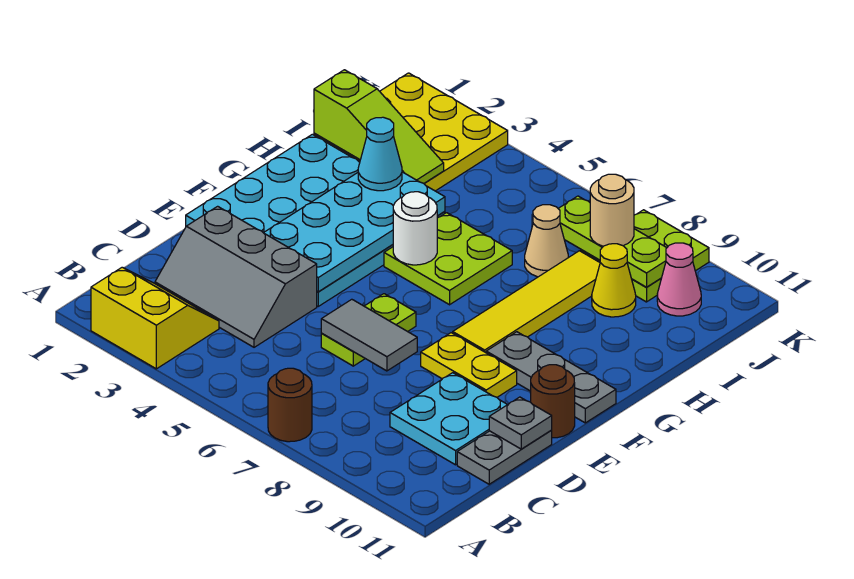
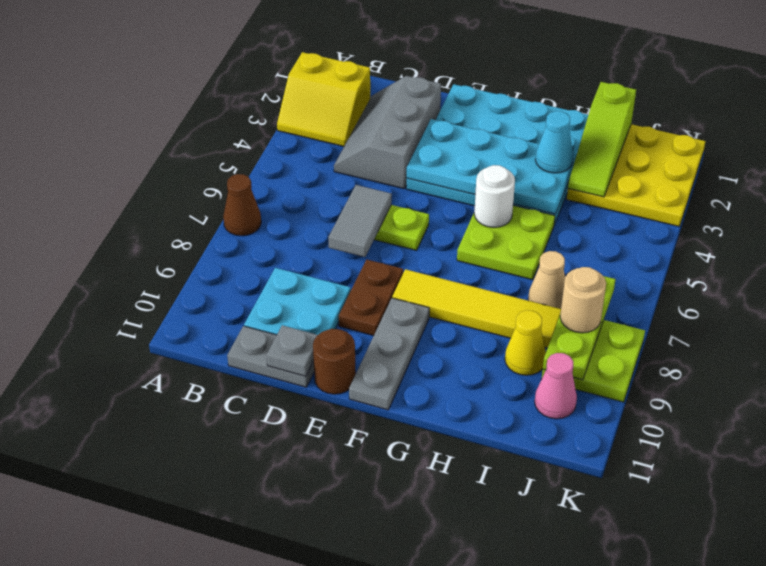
yellow slope A2:B3 level 1 top A -> yellow slope A2:B3 level 1 top 2
brown round brick A7 level 1 -> brown cone A7 level 1
yellow plate E8:E9 level 1 -> brown plate E8:E9 level 1

